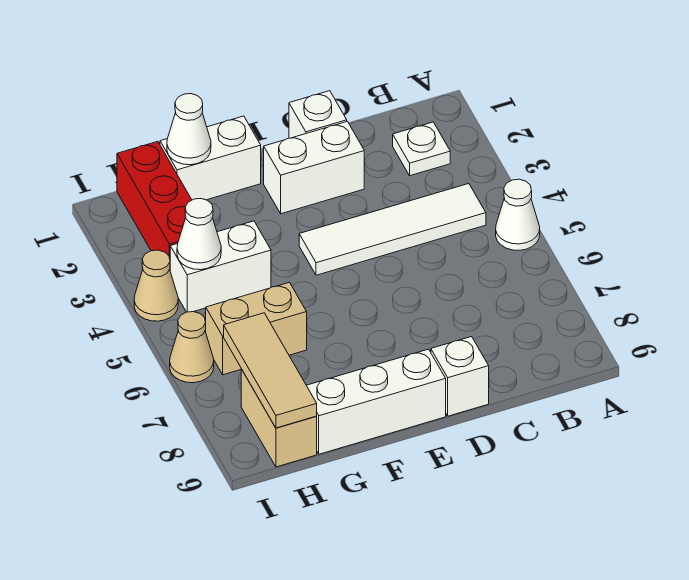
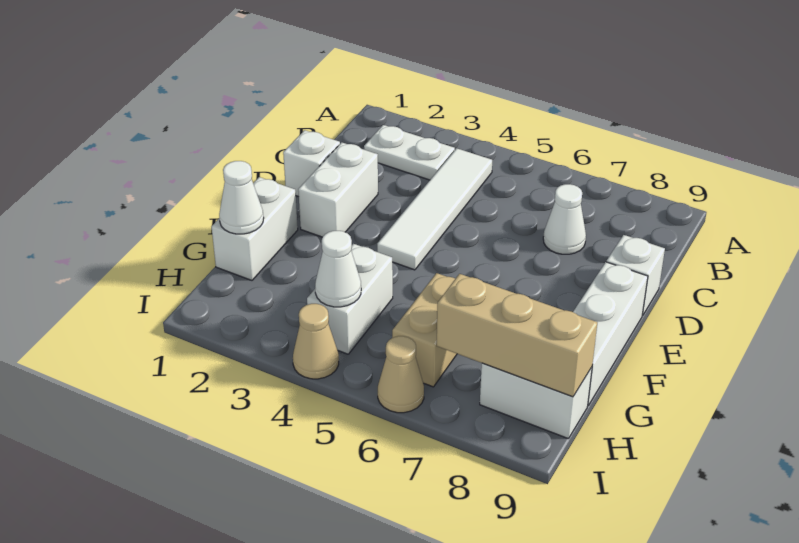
white cone A5 level 1 -> white cone C7 level 1
white plate B2 level 1 -> white plate B2:B3 level 1
red brick H1:H3 level 1 -> none
tan tile H7:H9 level 2 -> tan brick H7:H9 level 2
tan brick H8:H9 level 1 -> white brick H8:H9 level 1

